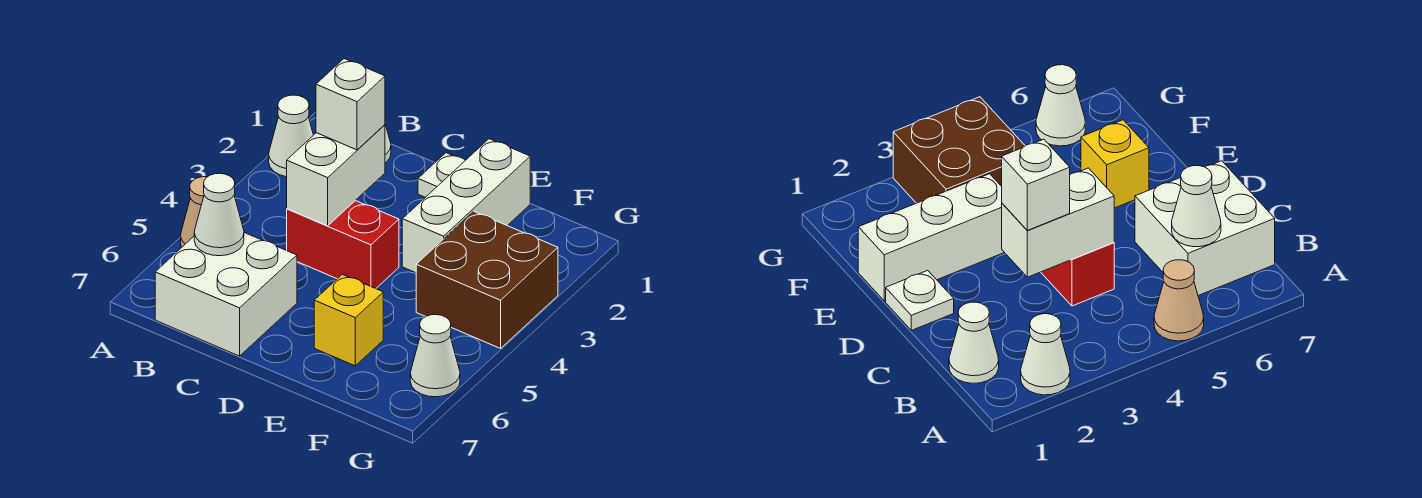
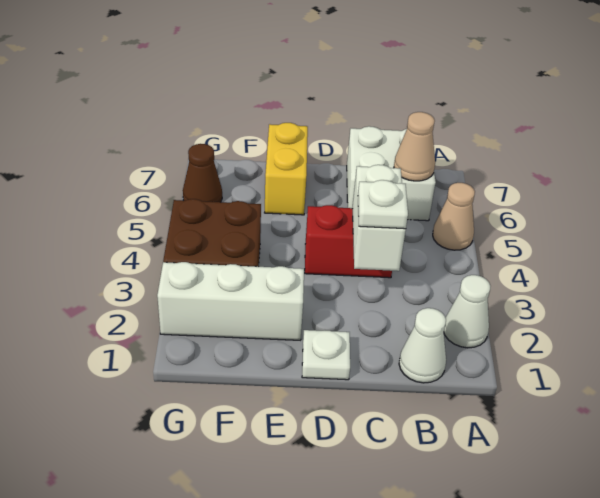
white cone B6 level 2 -> tan cone B6 level 2
white brick C3 level 3 -> white plate C3 level 3
white brick E1:E3 level 1 -> white brick E2:G2 level 1
yellow brick E6 level 1 -> yellow brick E6:E7 level 1
white cone G6 level 1 -> brown cone G6 level 1

